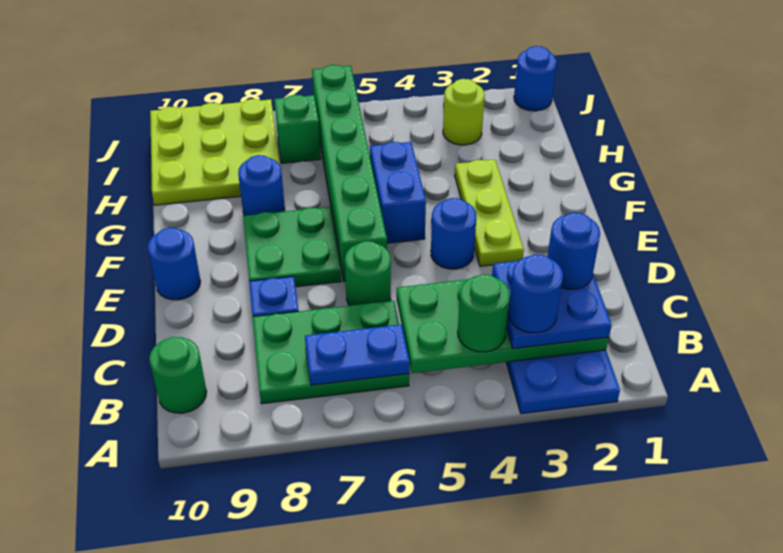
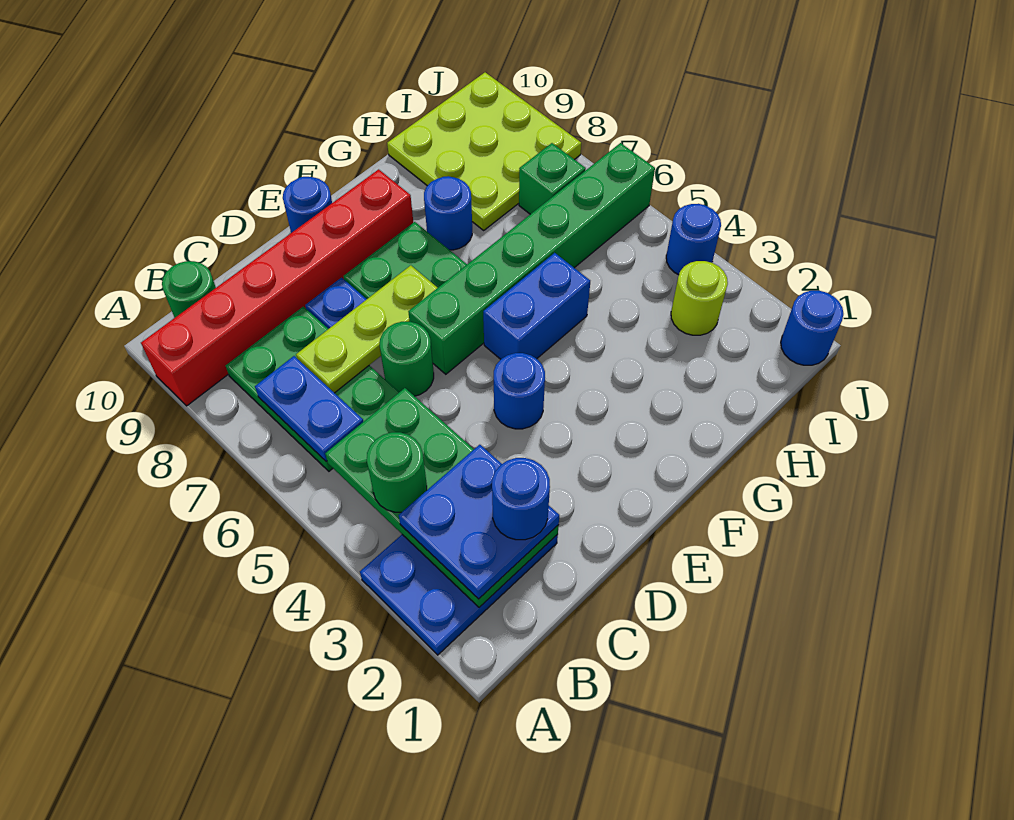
none -> red brick A9:F9 level 1
blue round brick B3 level 4 -> blue round brick J4 level 1
lime plate E3:G3 level 1 -> lime plate C7:E7 level 2

